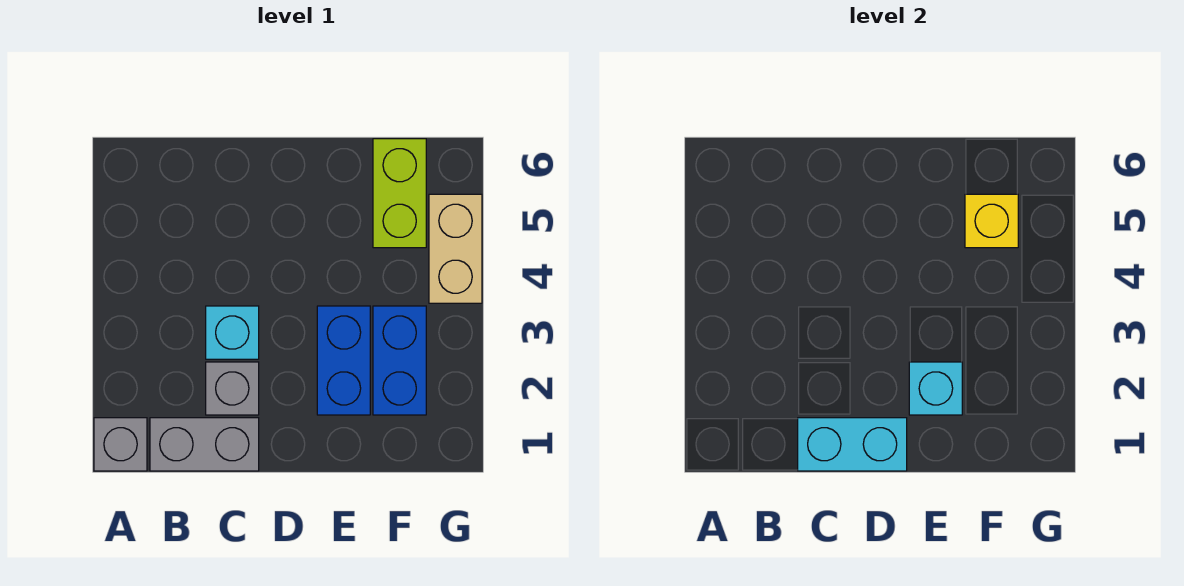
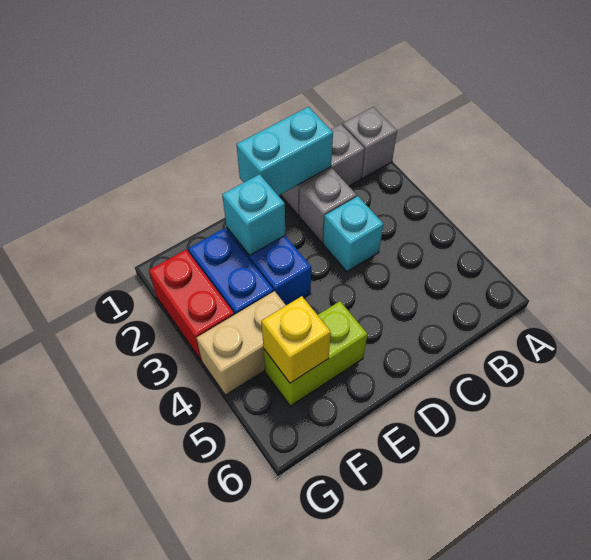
lime brick F5:F6 level 1 -> lime brick E5:F5 level 1
none -> red brick G2:G3 level 1
tan brick G4:G5 level 1 -> tan brick F4:G4 level 1

